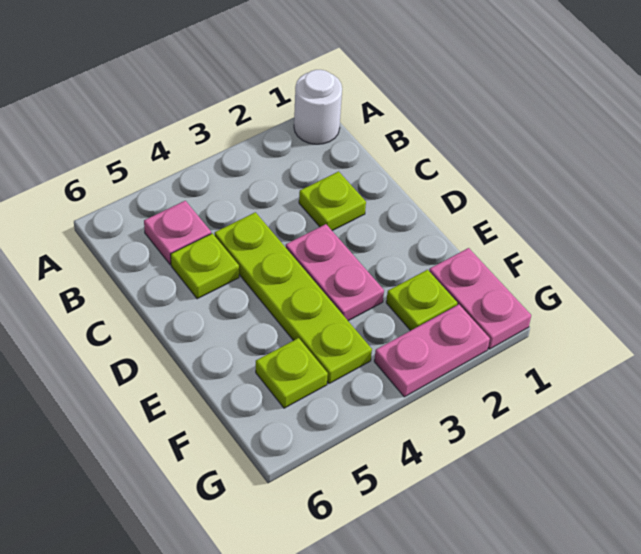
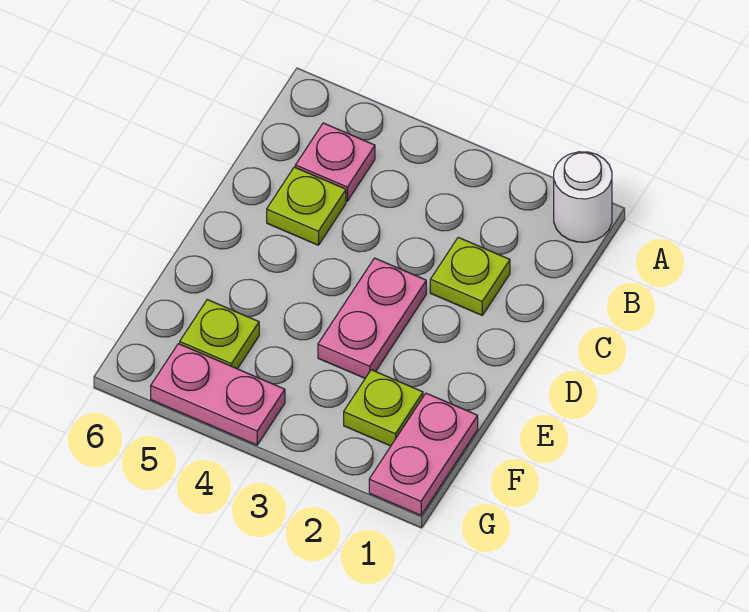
lime plate C4:F4 level 1 -> none
pink plate G2:G3 level 1 -> pink plate G4:G5 level 1

